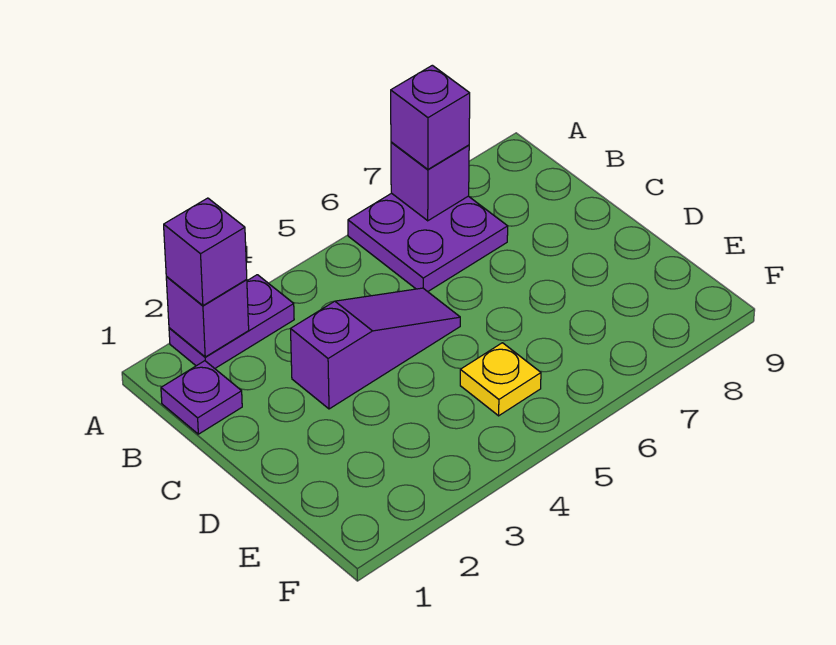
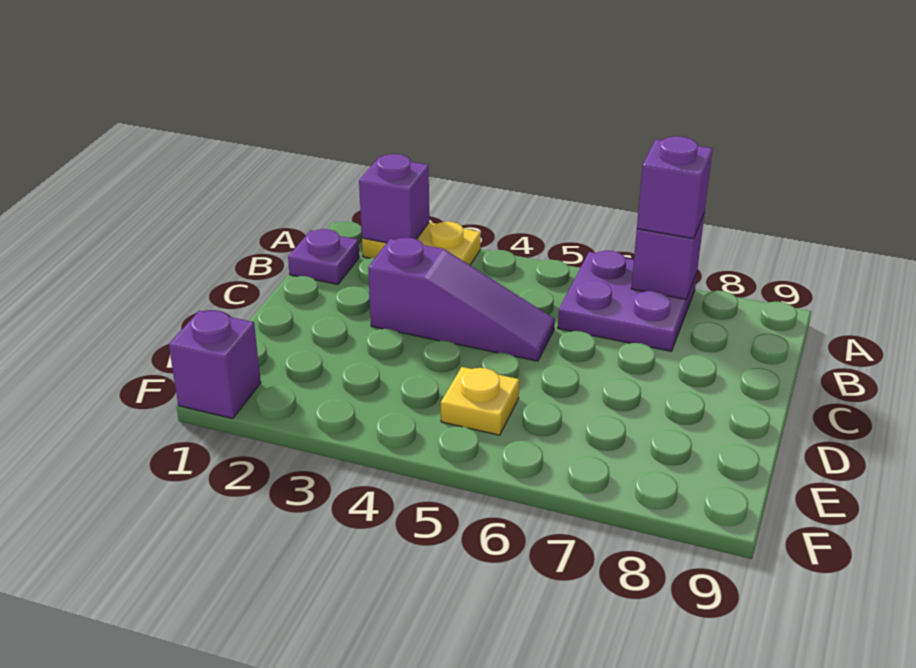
purple plate A2:A3 level 1 -> yellow plate A2:A3 level 1
purple brick A2 level 3 -> purple brick F1 level 1

